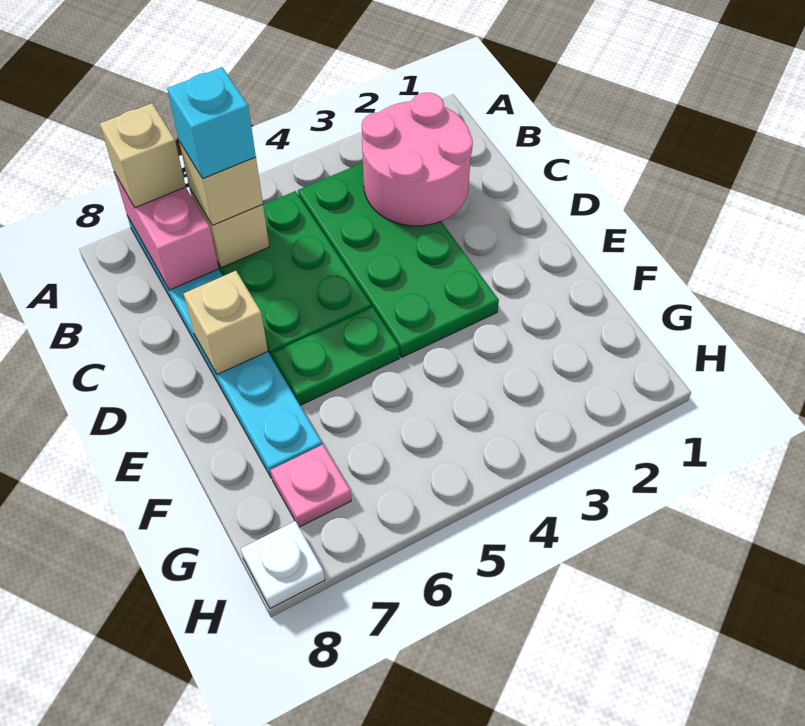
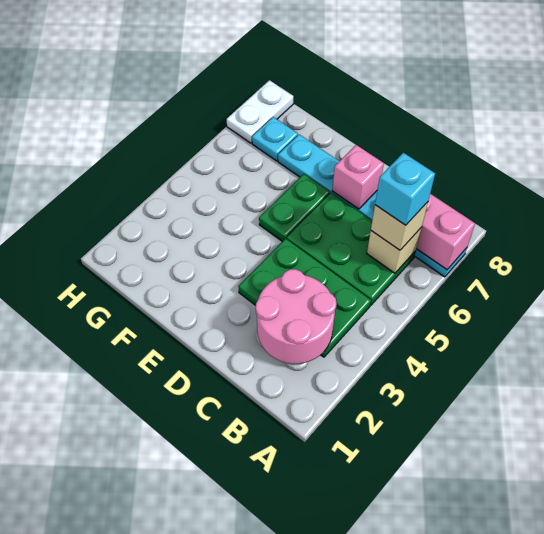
tan brick A7 level 3 -> none
green plate B3:E4 level 1 -> green plate B3:D4 level 1
tan brick D7 level 2 -> pink brick D7 level 2
pink plate G7 level 1 -> cyan plate G7 level 1
white plate H8 level 1 -> white plate H7:H8 level 1

